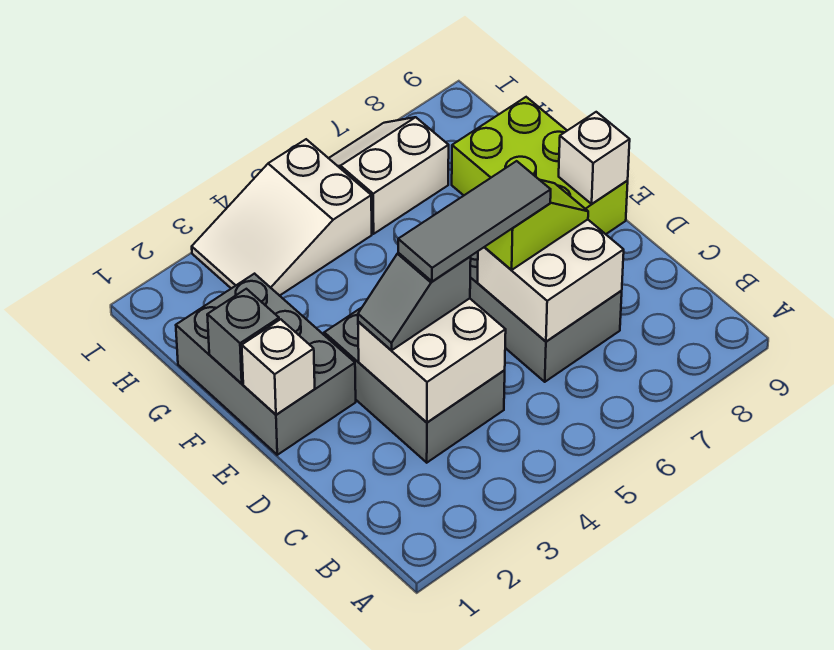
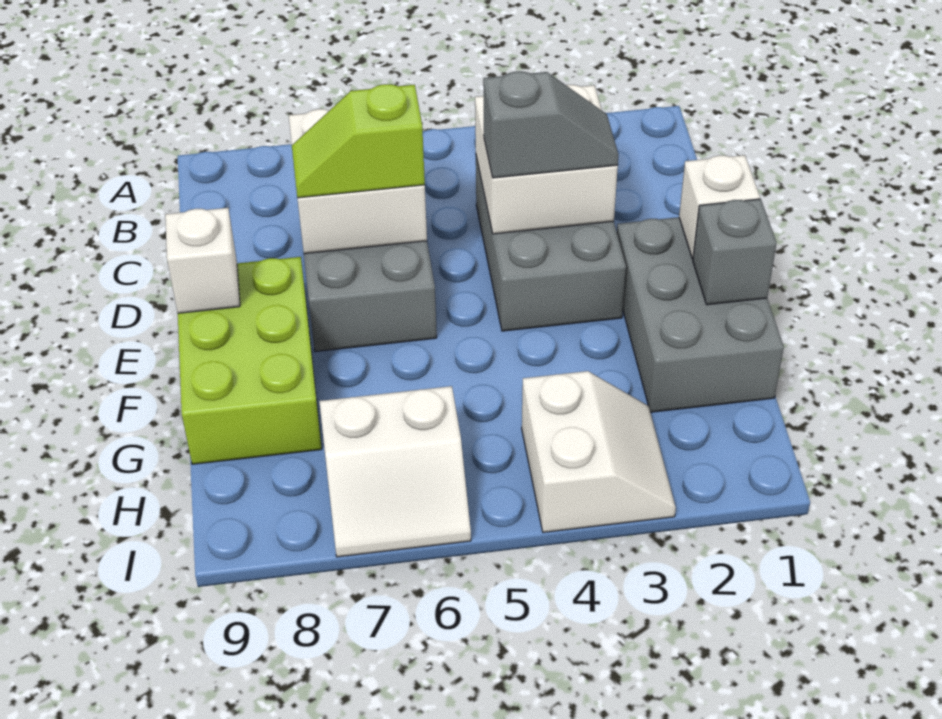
grey tile D4:D6 level 4 -> none
white slope H3:I5 level 1 top 5 -> white slope H3:I4 level 1 top 4

